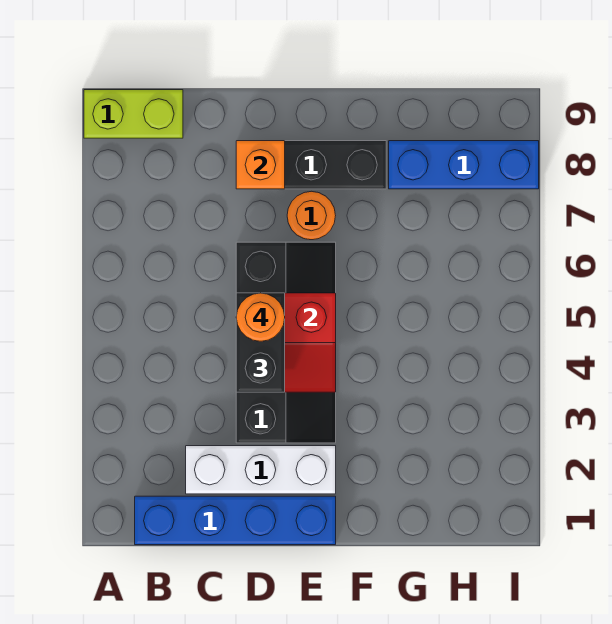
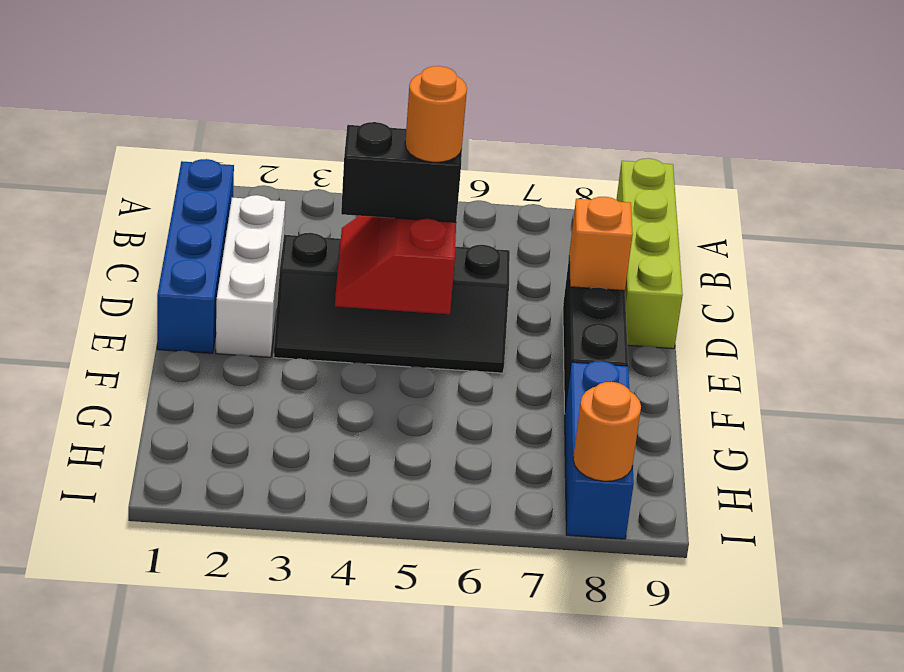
lime brick A9:B9 level 1 -> lime brick A9:D9 level 1
orange round brick E7 level 1 -> orange round brick I8 level 2

